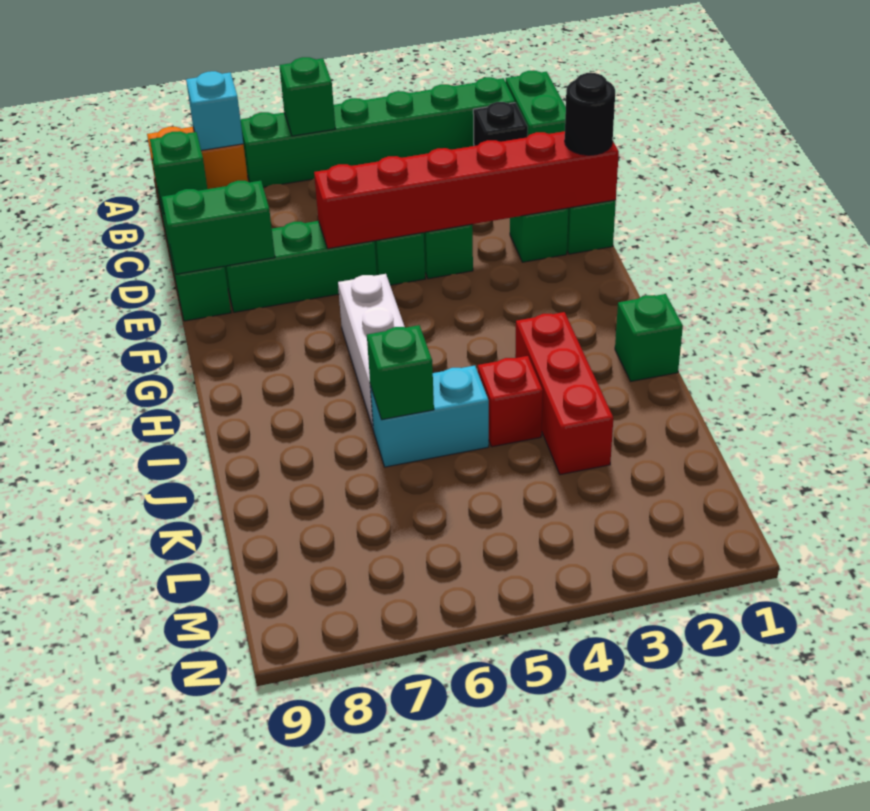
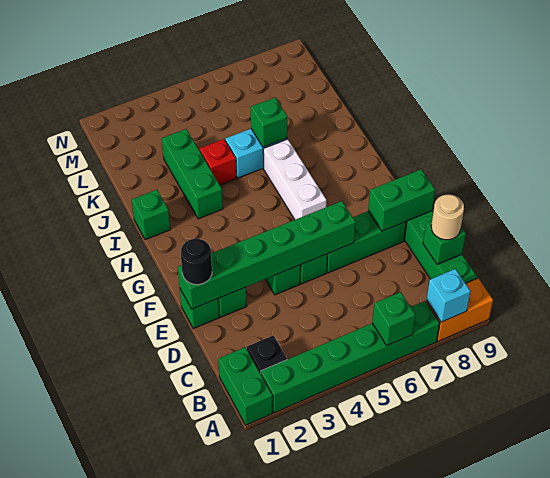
none -> tan round brick C9 level 3
red brick E1:E6 level 2 -> green brick E1:E6 level 2
red brick I3:K3 level 1 -> green brick I3:K3 level 1

